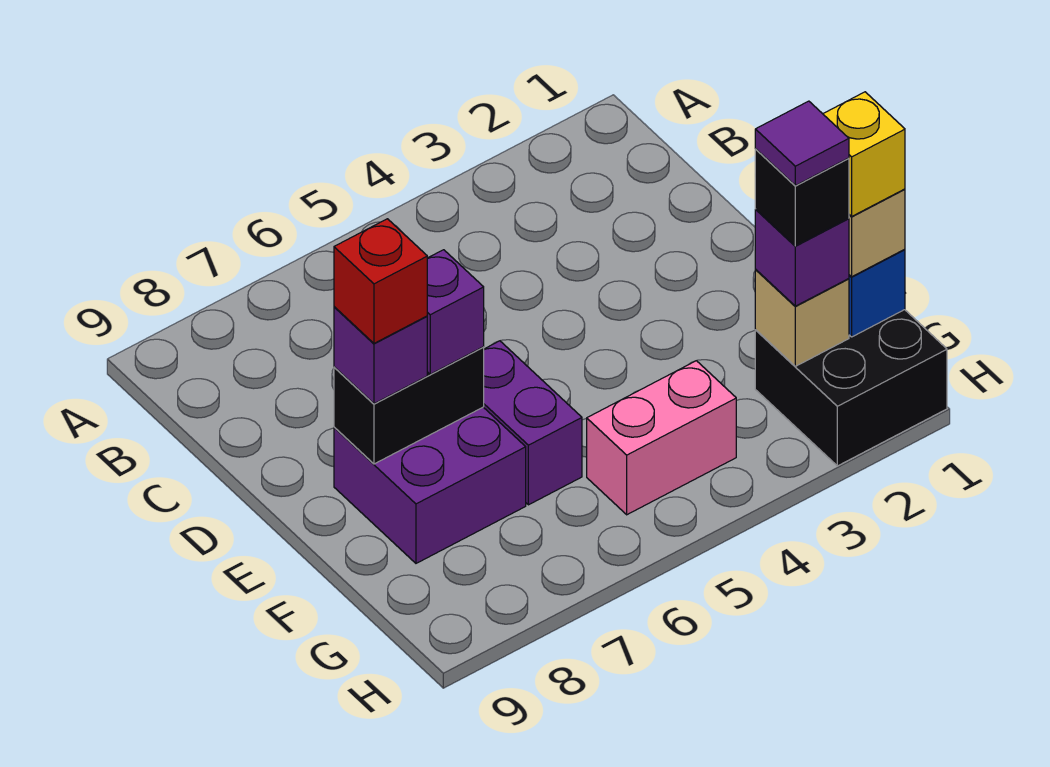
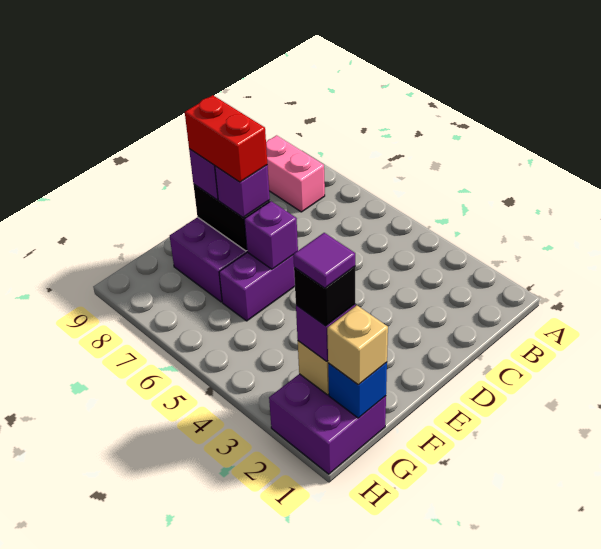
none -> purple brick E6 level 2
red brick E8 level 4 -> red brick E7:E8 level 4
black brick G1:H2 level 1 -> purple brick G1:H2 level 1
yellow brick G1 level 4 -> none
pink brick G4:G5 level 1 -> pink brick B8:B9 level 1

